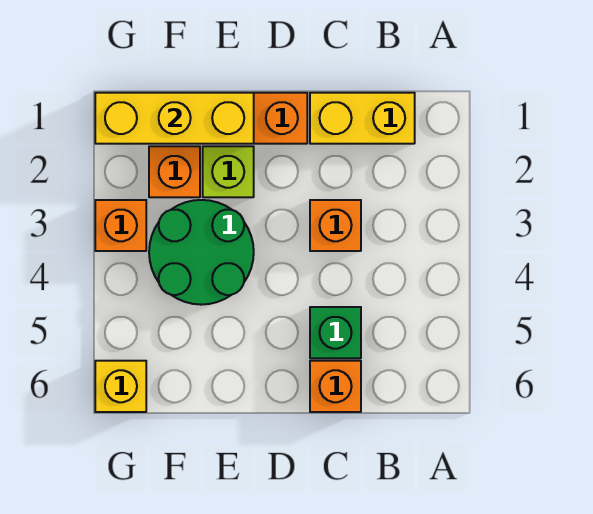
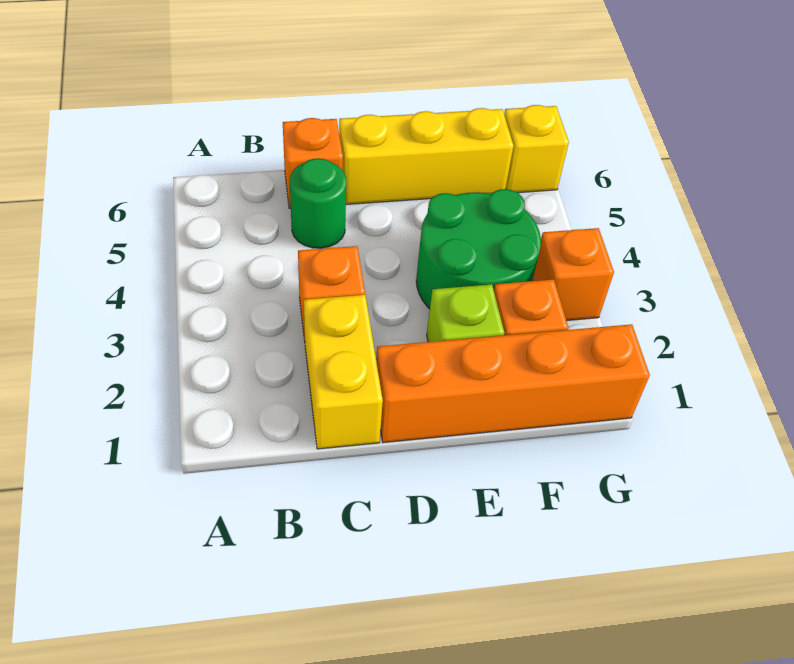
yellow brick B1:C1 level 1 -> yellow brick C1:C2 level 1
green brick C5 level 1 -> green round brick C5 level 1
yellow brick E1:G1 level 2 -> yellow brick D6:F6 level 1

